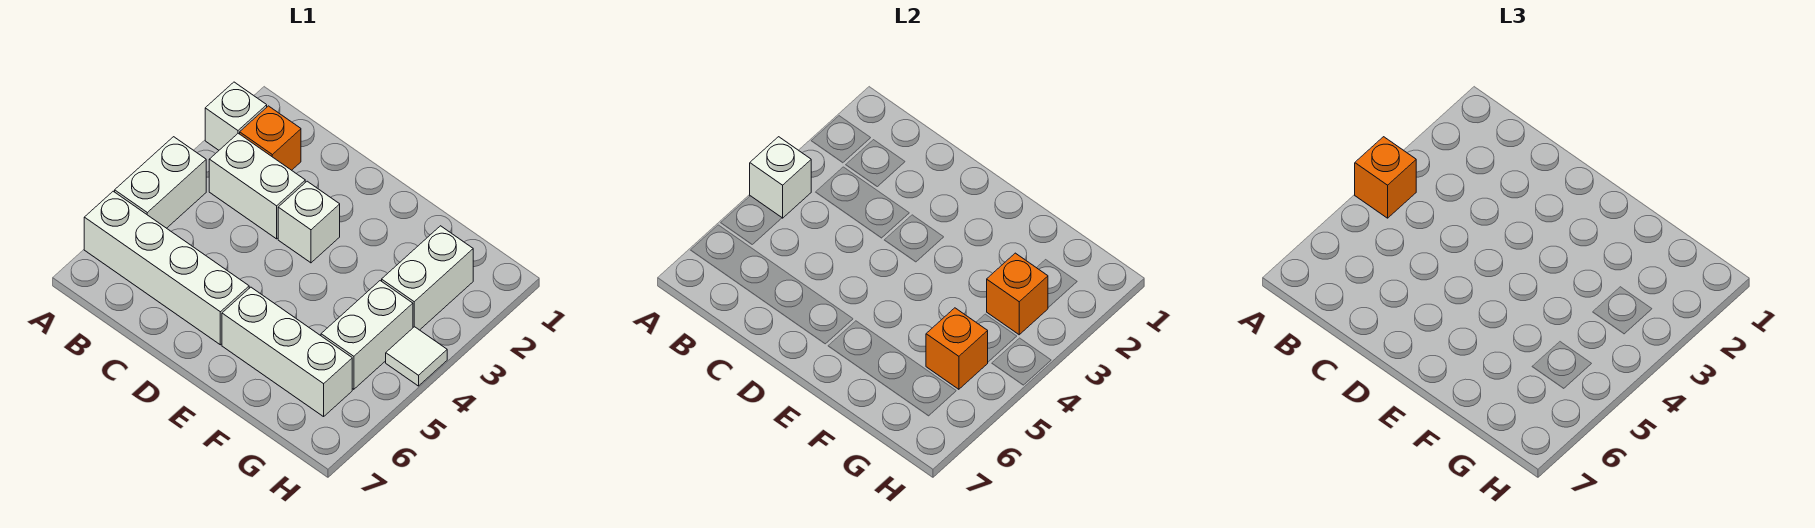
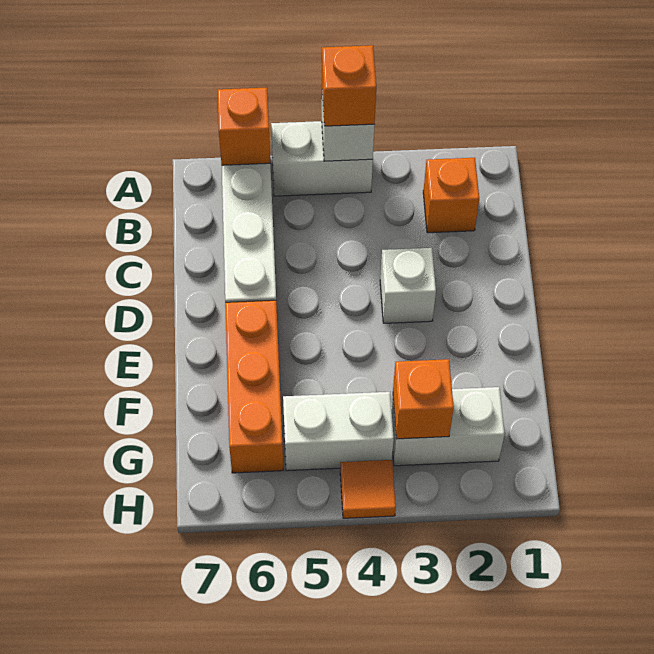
white brick A2 level 1 -> none
white brick B3:C3 level 1 -> none
white brick E6:G6 level 1 -> orange brick E6:G6 level 1
orange brick G5 level 2 -> orange brick A6 level 2
white tile H4 level 1 -> orange tile H4 level 1

